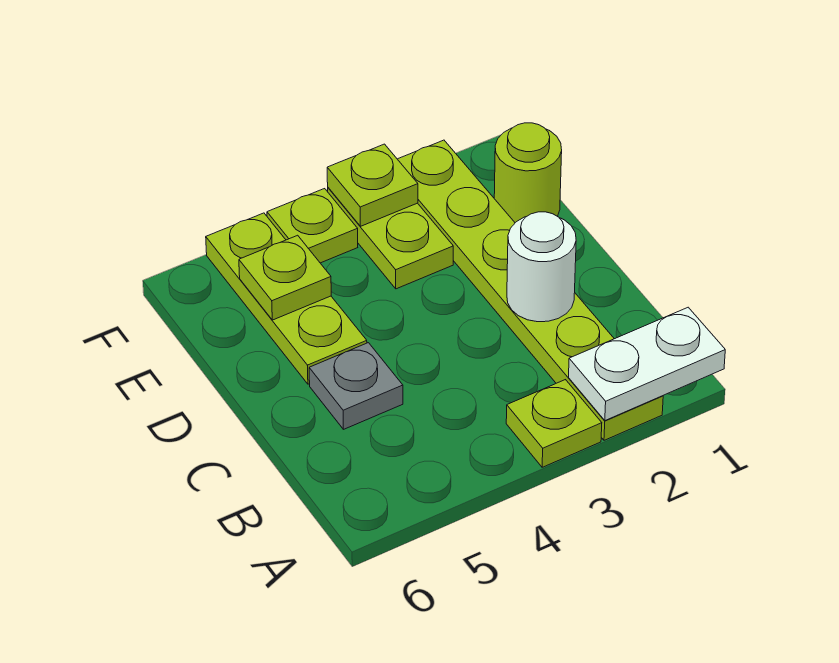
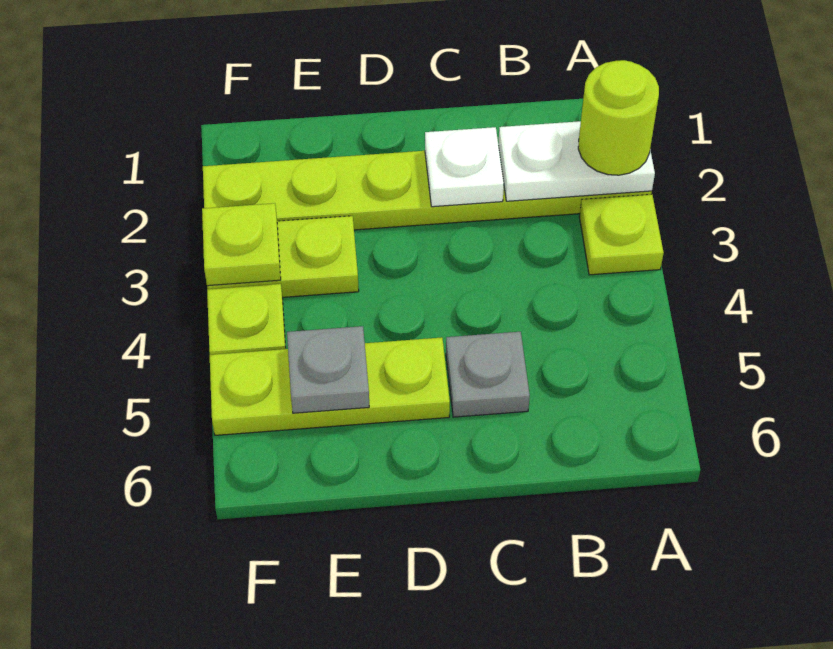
white plate A1:A2 level 2 -> white plate A2:B2 level 2
white round brick C2 level 2 -> white plate C2 level 2
lime round brick E1 level 1 -> lime round brick A2 level 3
lime plate E5 level 2 -> grey plate E5 level 2

